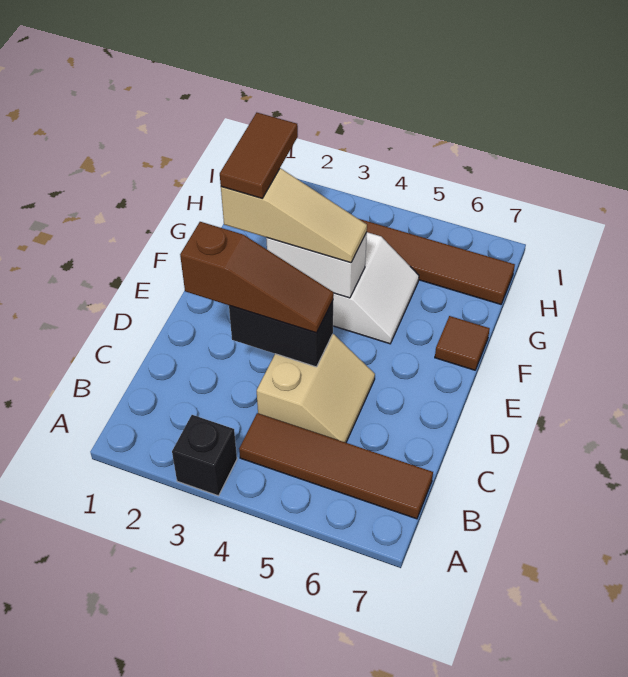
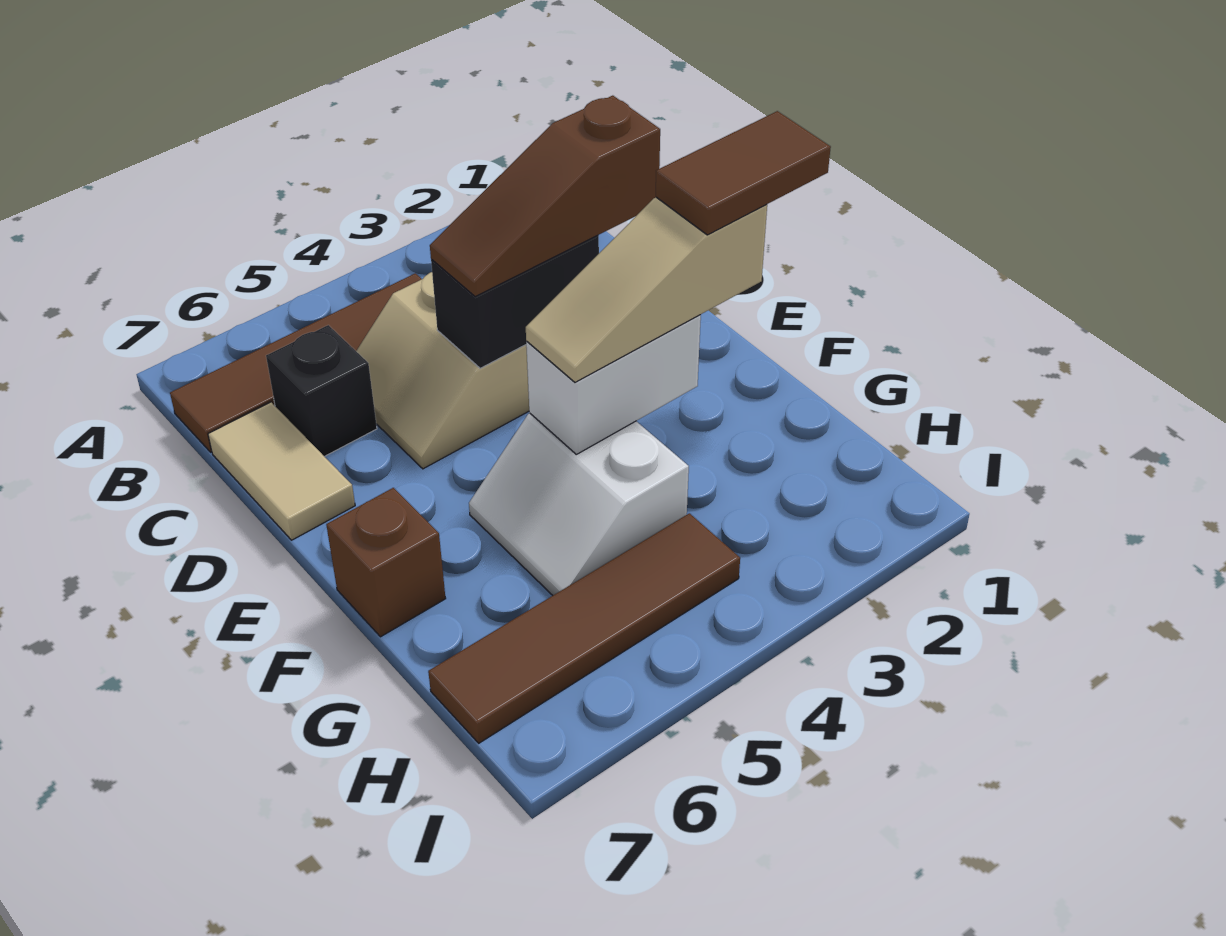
black brick A3 level 1 -> black brick C6 level 1
none -> tan tile C7:D7 level 1
brown tile F2:G2 level 4 -> brown tile F1:F2 level 4
brown tile F7 level 1 -> brown brick F7 level 1

